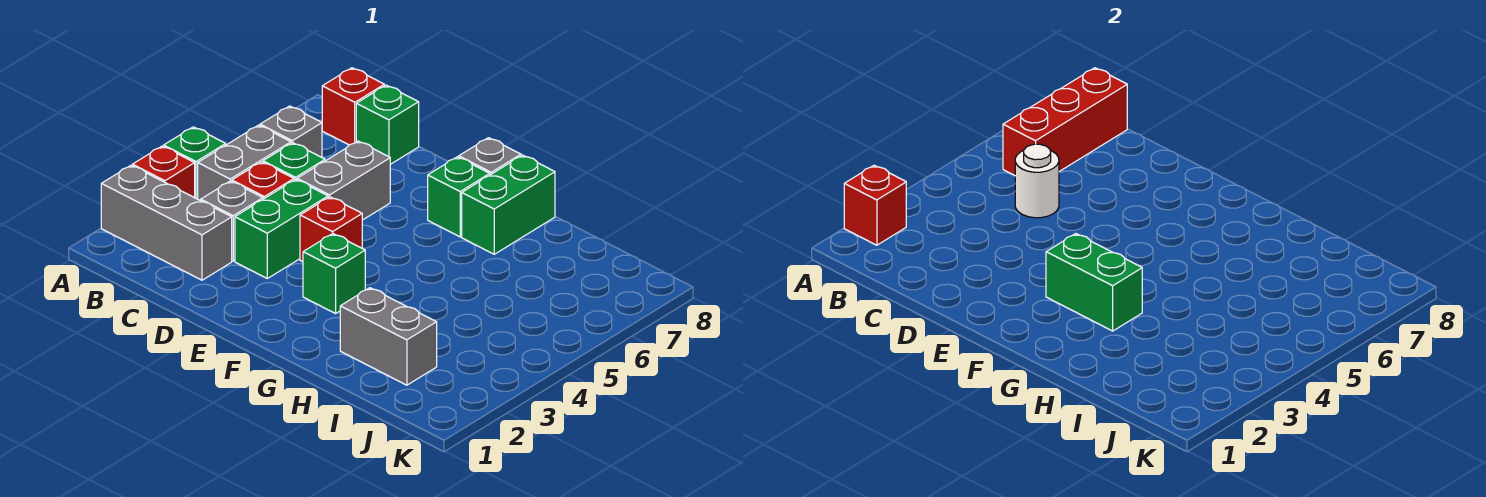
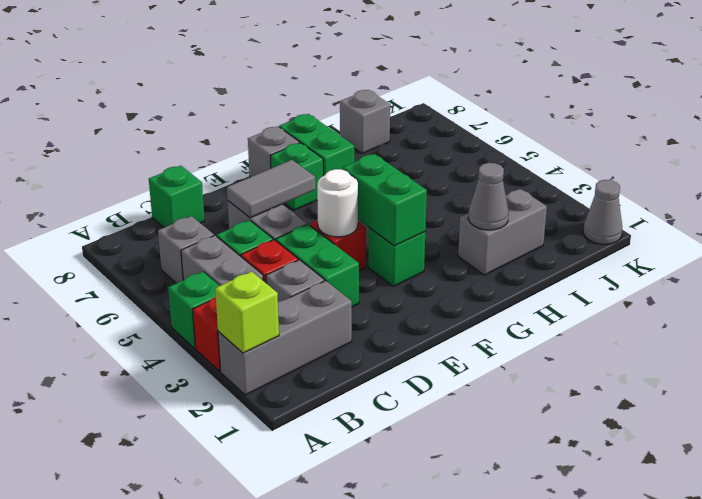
red brick A2 level 2 -> lime brick A2 level 2
red brick B6:B8 level 2 -> none
red brick B8 level 1 -> none
white round brick C5 level 2 -> white round brick E4 level 2
none -> grey tile D6:E6 level 2
green brick F3:G3 level 2 -> green brick F3:F4 level 2
none -> grey cone H2 level 2
none -> grey brick I8 level 1
none -> grey cone K1 level 1

